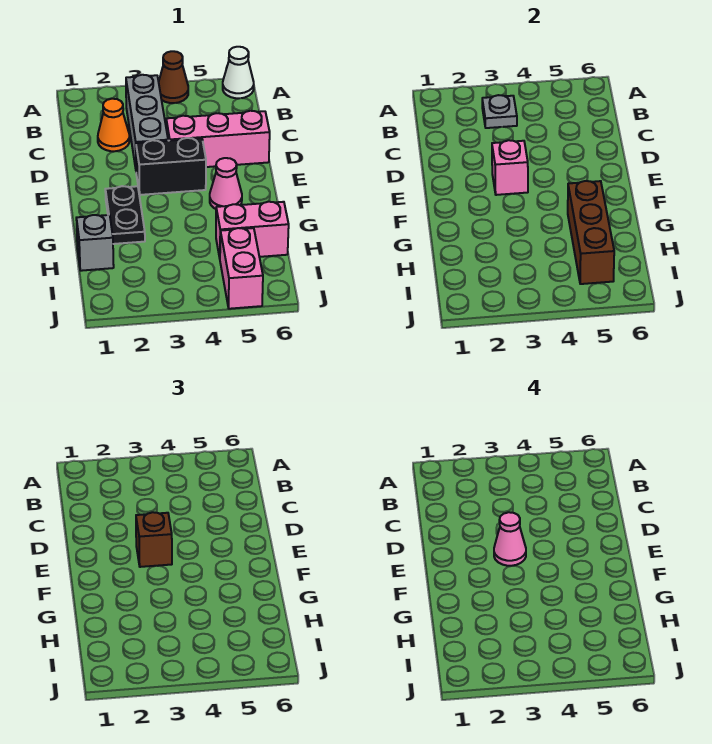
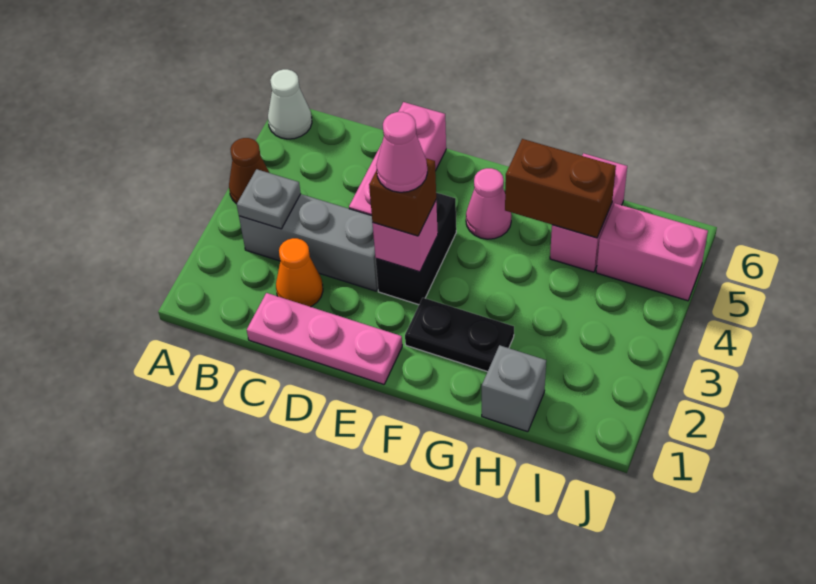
none -> pink plate C1:E1 level 1
brown brick G5:I5 level 2 -> brown brick G5:H5 level 2

